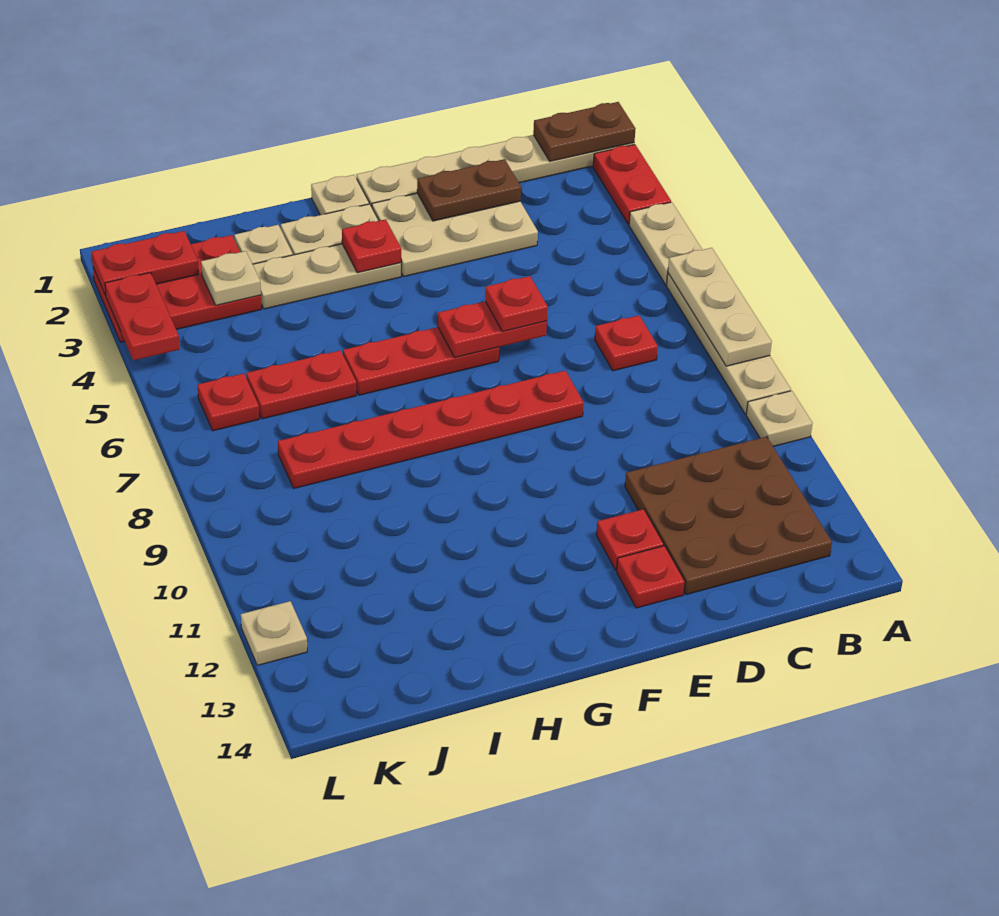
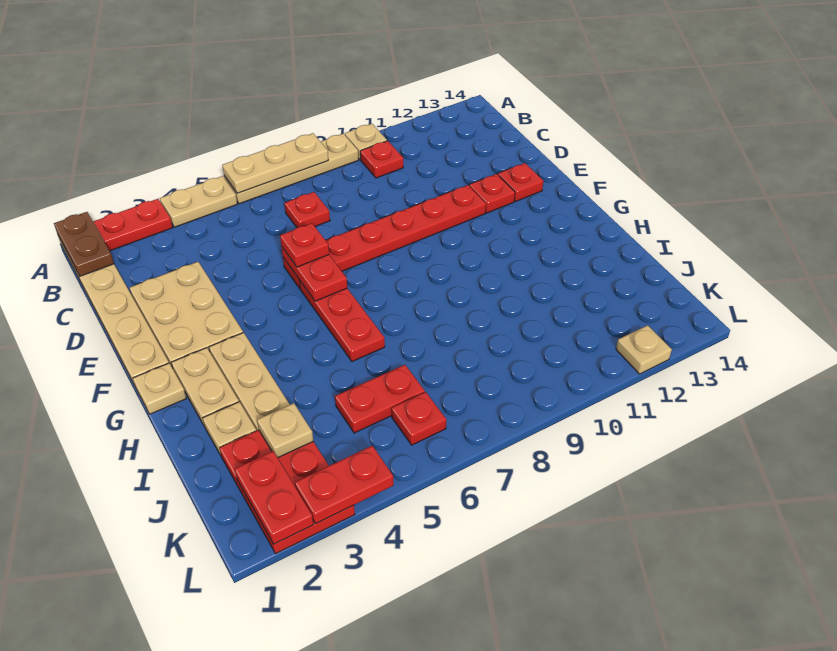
brown plate B11:D13 level 1 -> none
brown plate D2:E2 level 2 -> none
red plate E8:J8 level 1 -> red plate E6:E11 level 1
red plate G3 level 2 -> red plate B10 level 1
red plate I6:J6 level 1 -> red plate J5:J6 level 1

